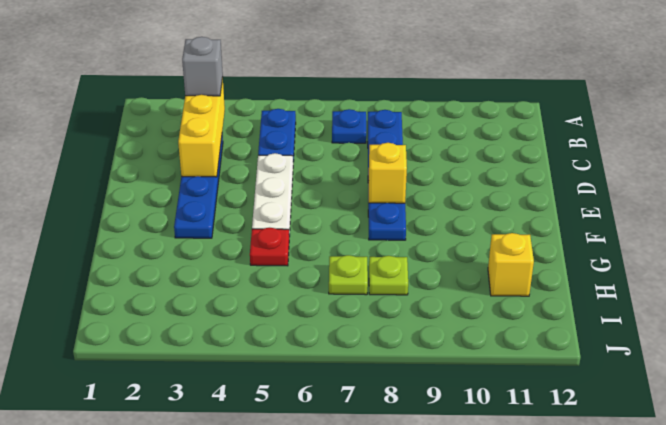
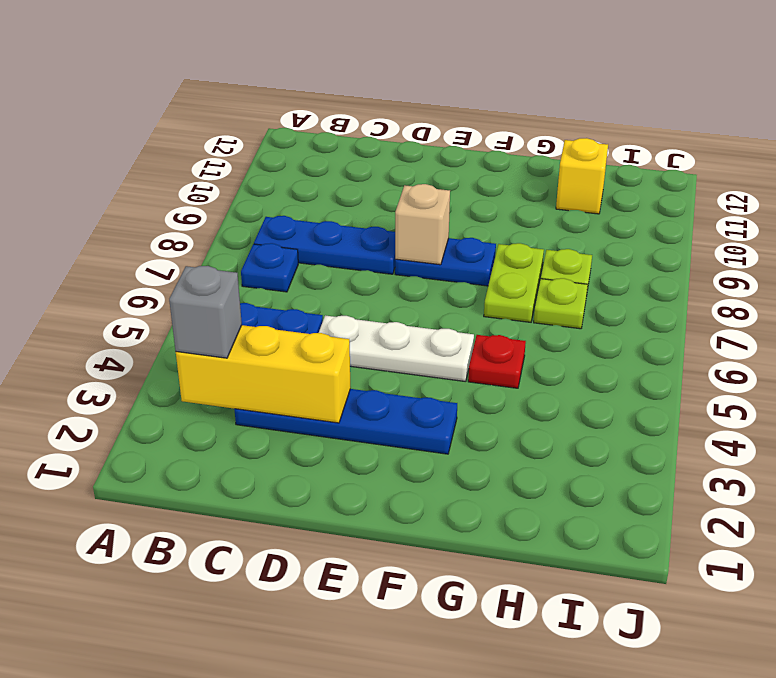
yellow brick E8 level 2 -> tan brick E8 level 2
none -> lime plate G7:G8 level 1

